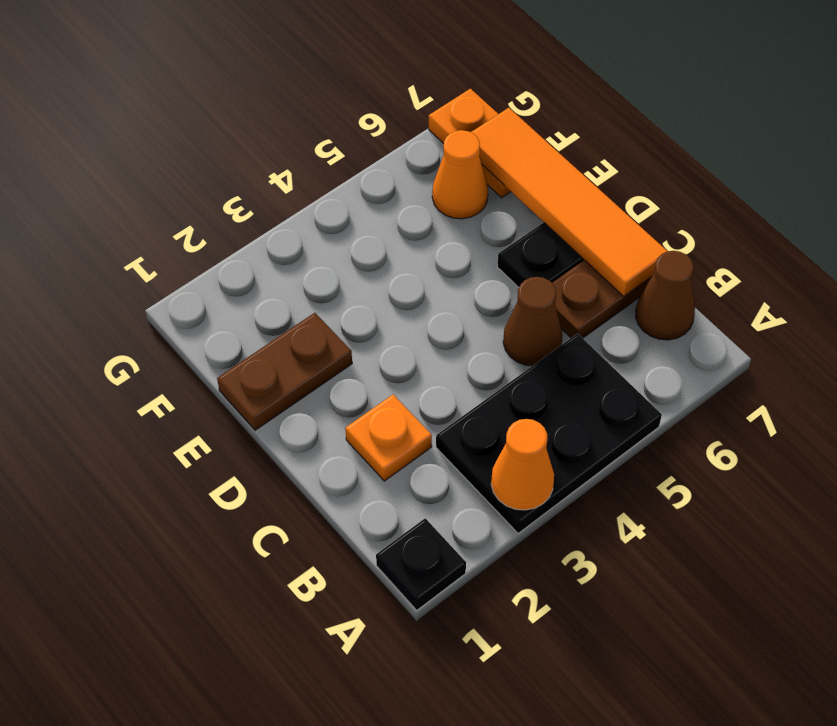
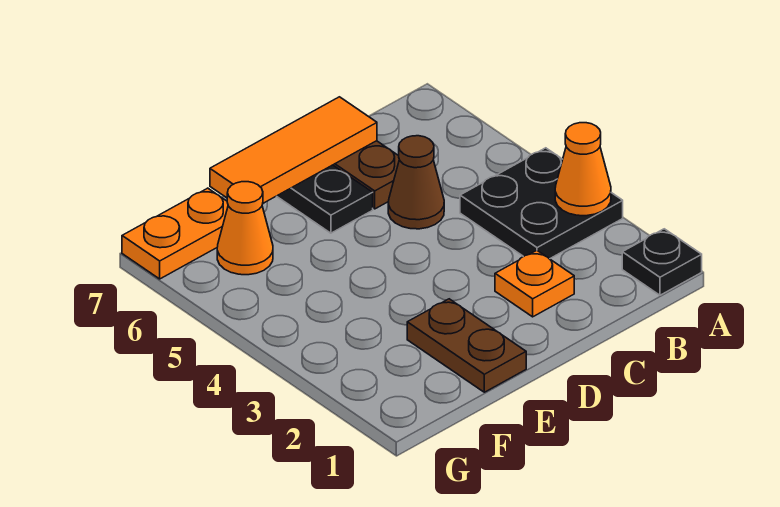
black plate A3:B5 level 1 -> black plate A3:B4 level 1
brown cone B7 level 1 -> none
orange tile C7:F7 level 2 -> orange tile C7:E7 level 2

